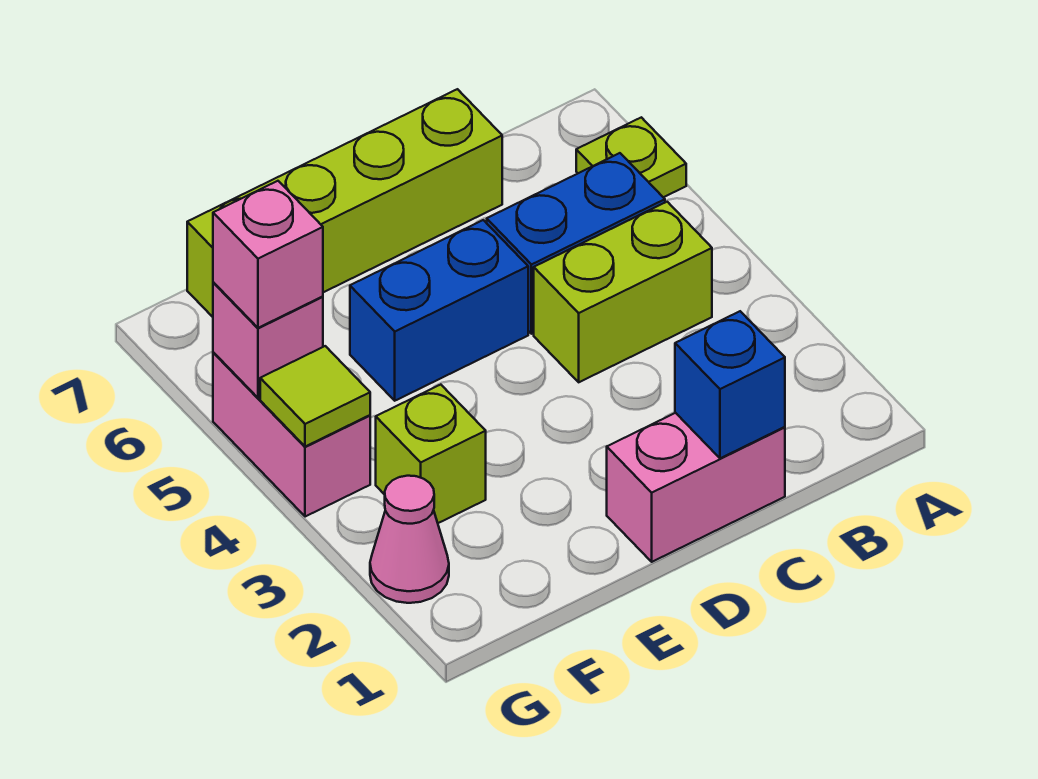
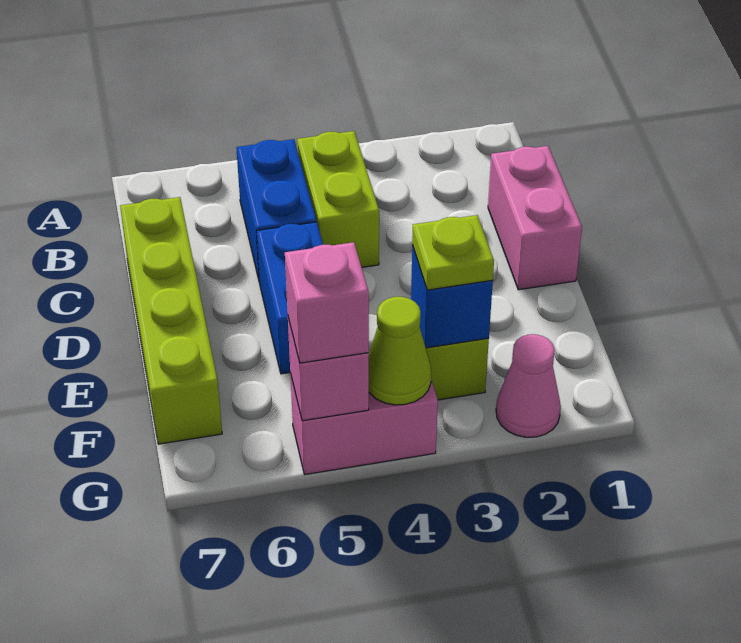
lime plate A6 level 1 -> lime plate F3 level 3
blue brick C1 level 2 -> blue brick F3 level 2
lime tile G4 level 2 -> lime cone G4 level 2

